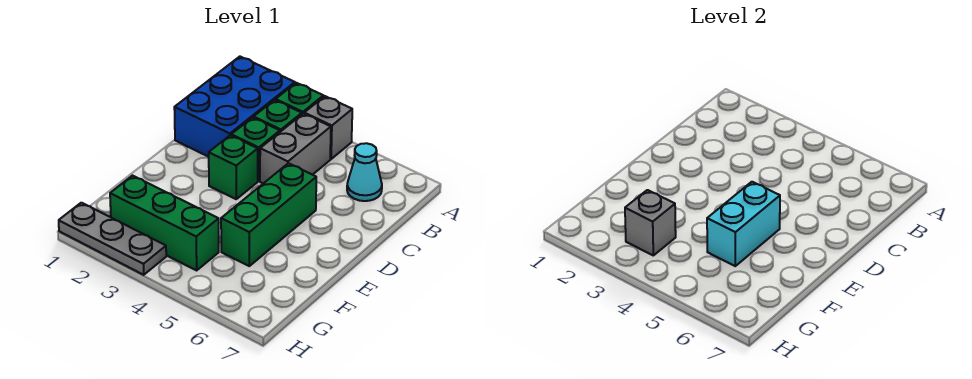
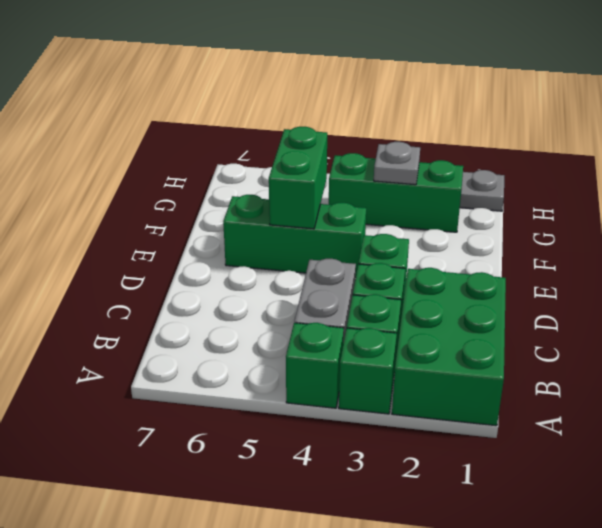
blue brick A1:C2 level 1 -> green brick A1:C2 level 1
grey brick A4 level 1 -> green brick A4 level 1
cyan cone B6 level 1 -> none
green brick D5:F5 level 1 -> green brick E4:E6 level 1
cyan brick E5:F5 level 2 -> green brick E5:F5 level 2
grey brick G3 level 2 -> grey plate G3 level 2

